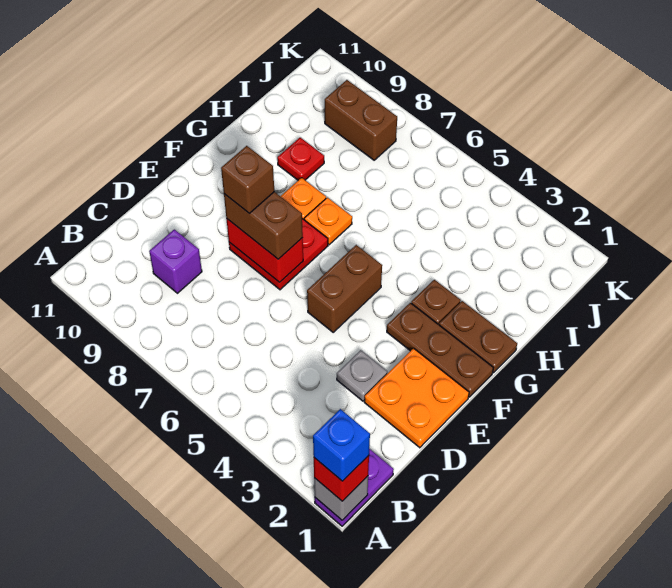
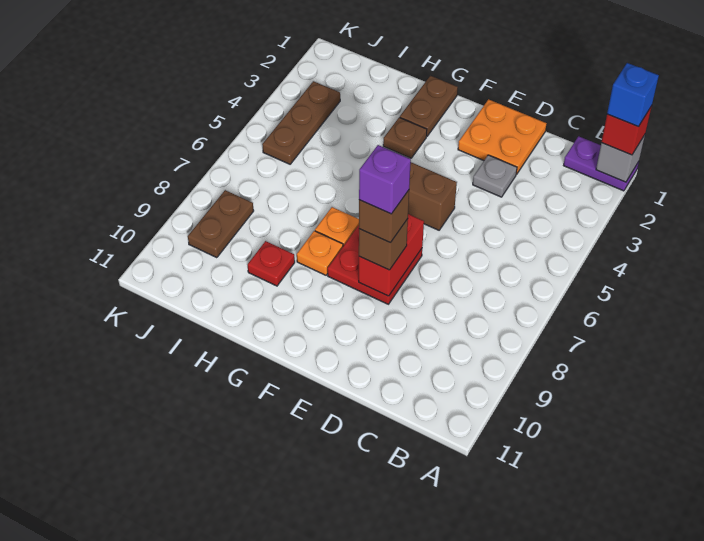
purple brick C9 level 1 -> purple brick E8 level 5
brown brick E7:E8 level 3 -> brown brick E8 level 3
brown plate F1:F3 level 1 -> brown plate J3:J5 level 1
brown brick J8:J9 level 1 -> brown plate J8:J9 level 1

